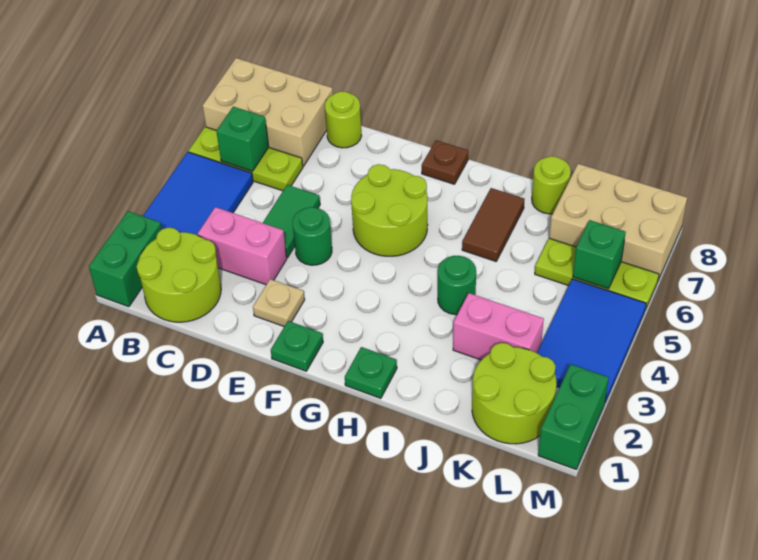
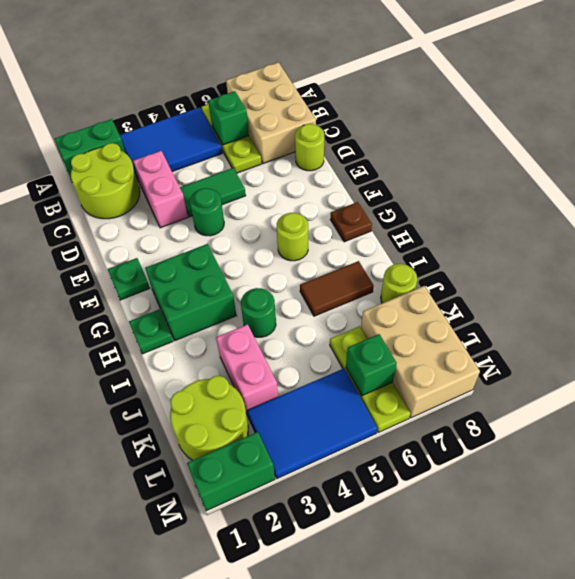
tan plate E2 level 1 -> none
lime round brick F5:G6 level 1 -> lime round brick G6 level 1
none -> green brick G2:H3 level 1

